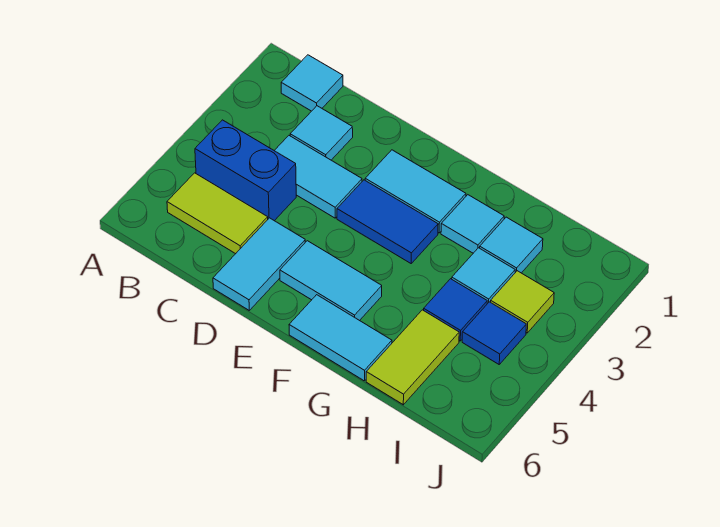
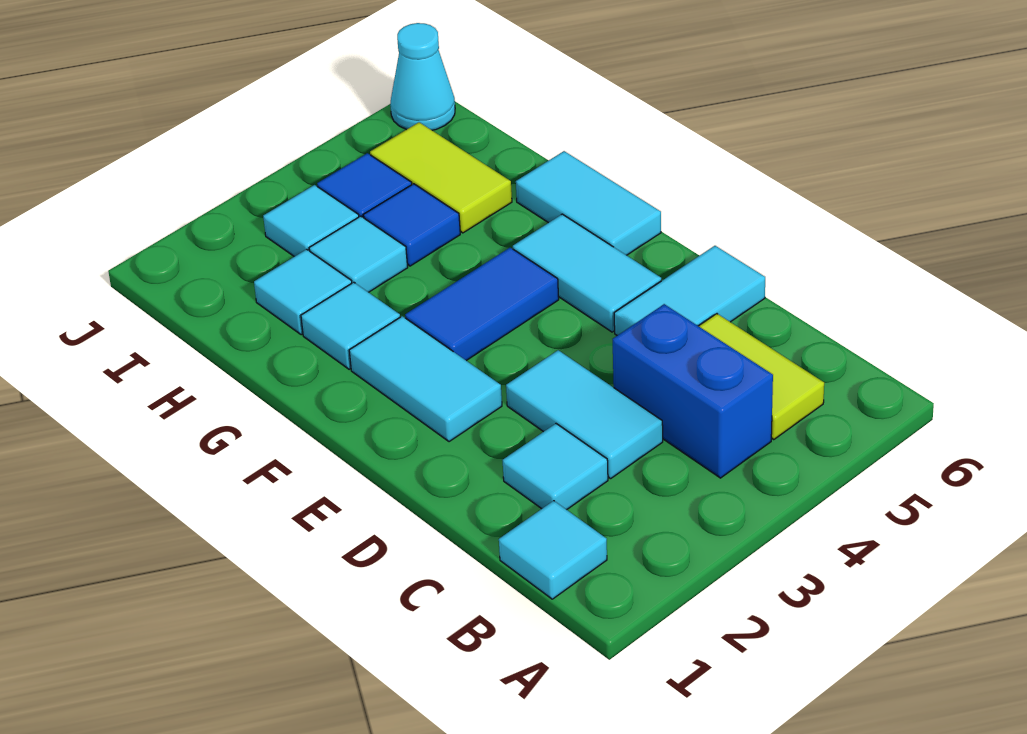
blue tile E3:F3 level 1 -> blue tile F3:F4 level 1
lime tile H5:H6 level 1 -> lime tile H5:I5 level 1
lime tile I3 level 1 -> cyan tile I3 level 1
none -> cyan cone J6 level 1

